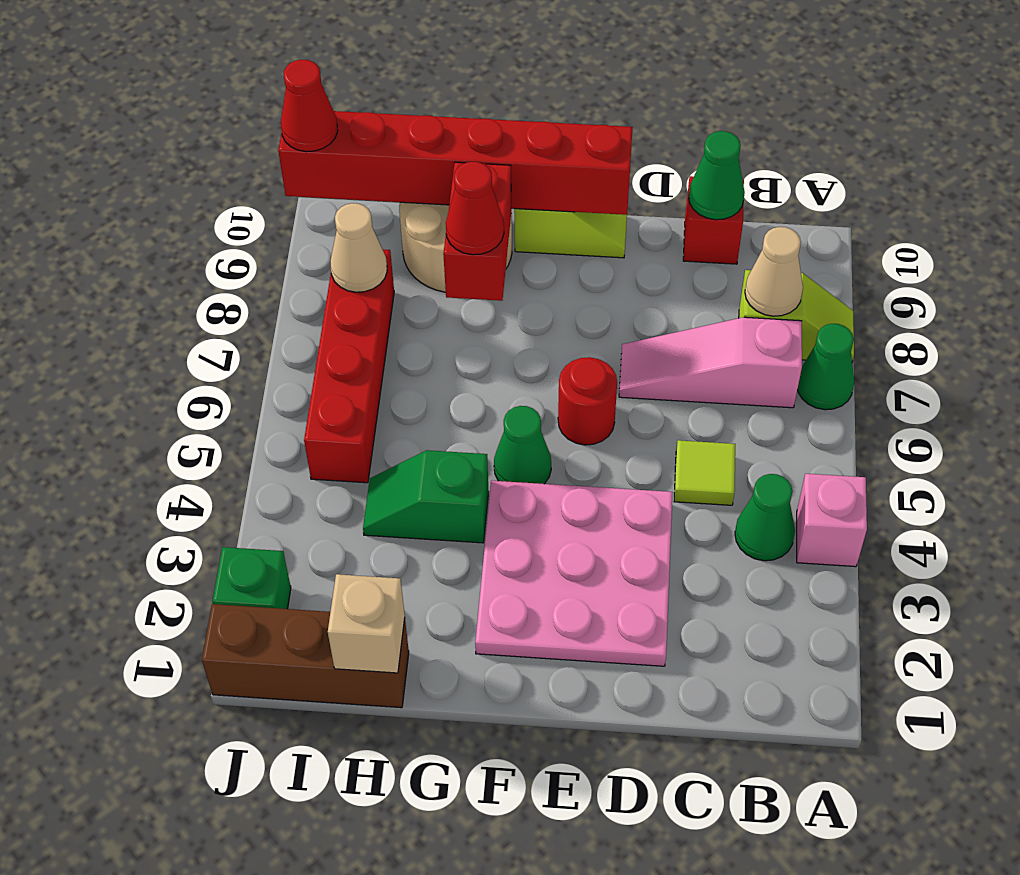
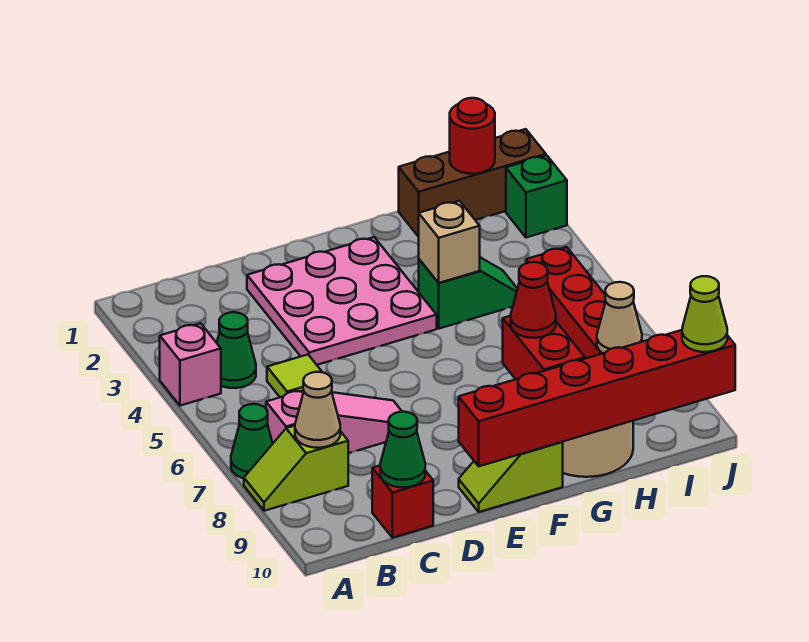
red round brick E6 level 1 -> red round brick I1 level 2
green cone F5 level 1 -> none
tan brick H1 level 2 -> tan brick G4 level 2
red cone J10 level 3 -> lime cone J10 level 3

